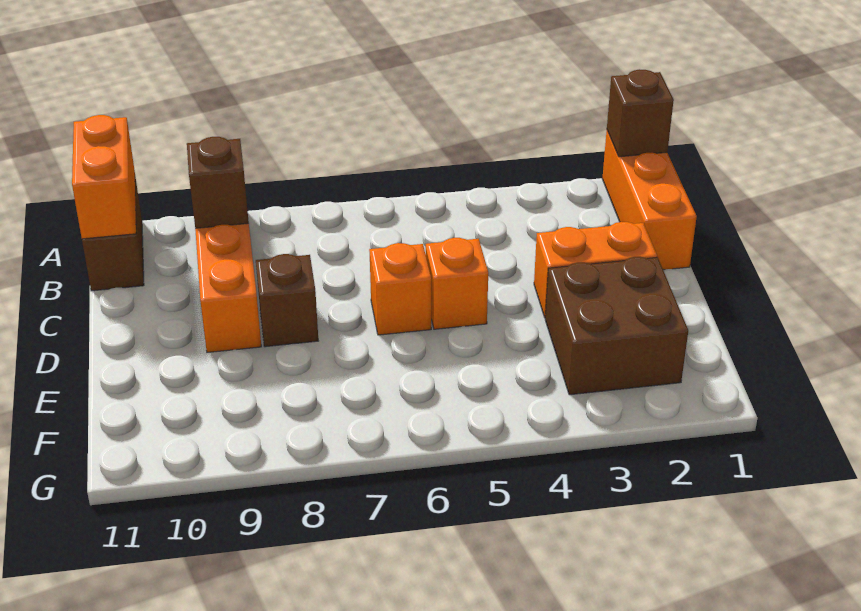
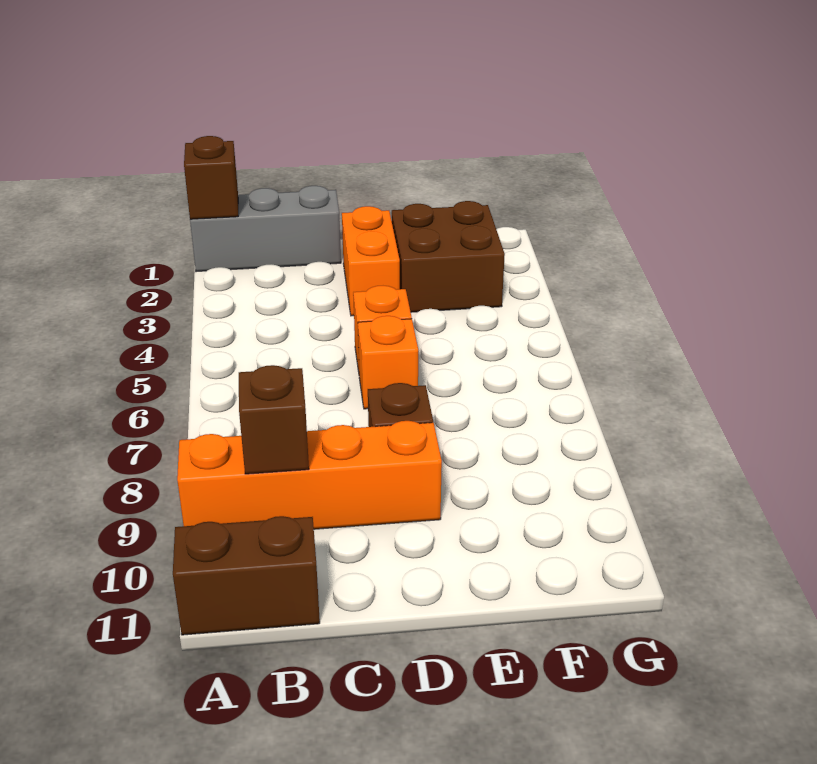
orange brick A1:C1 level 1 -> grey brick A1:C1 level 1
orange brick A11:B11 level 2 -> none

